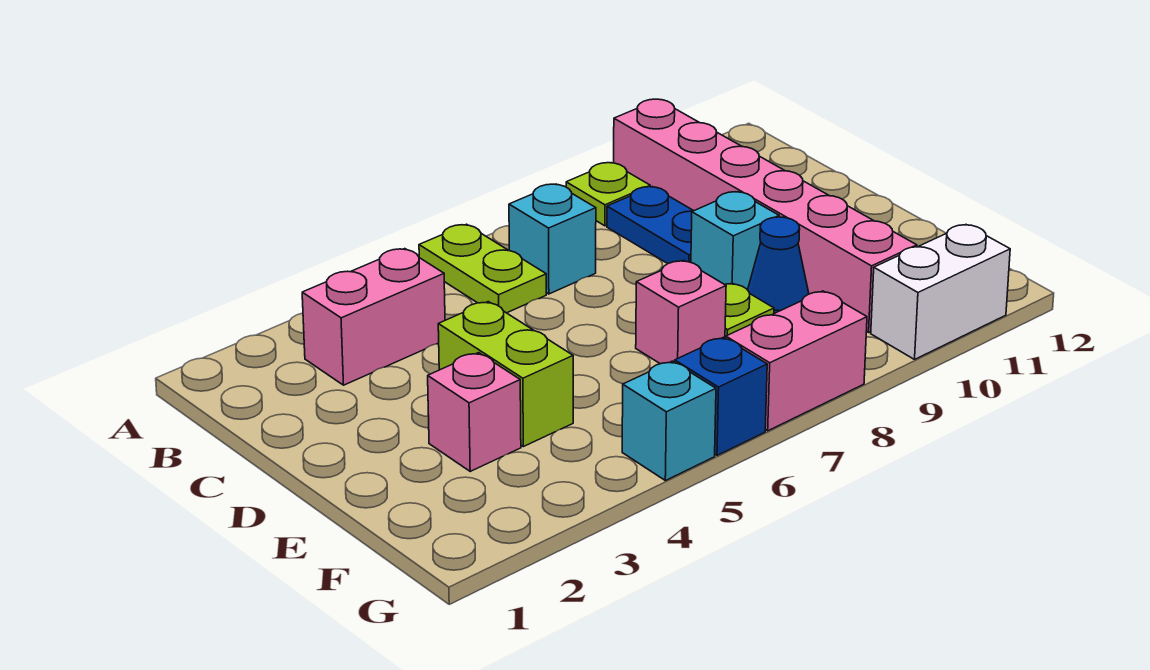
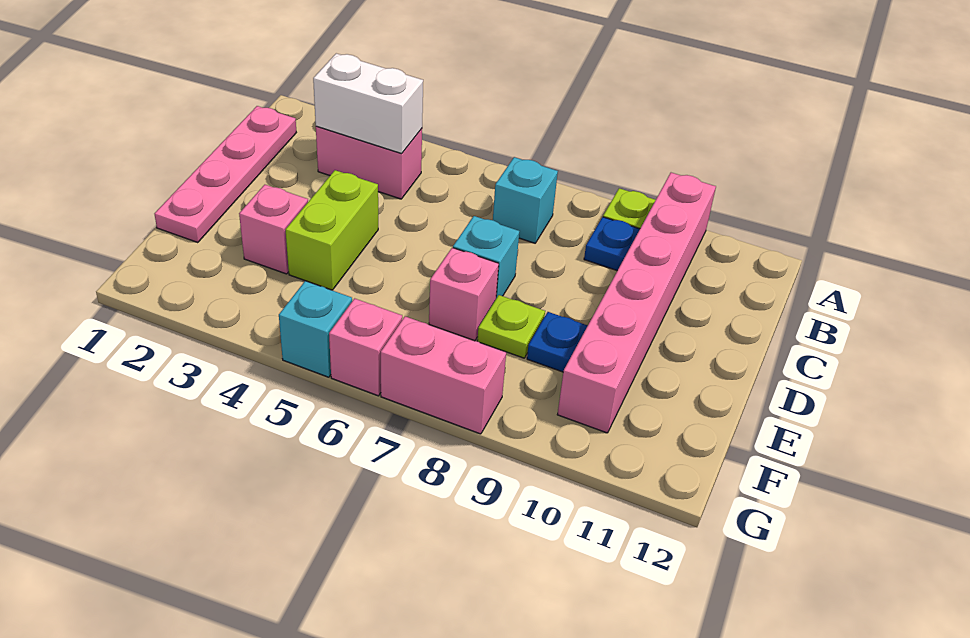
lime plate A6:B6 level 1 -> none
none -> pink plate B1:E1 level 1
blue plate B9:C9 level 1 -> blue plate B9 level 1
cyan brick D9 level 1 -> cyan brick D7 level 1
blue cone E9 level 1 -> blue plate E9 level 1
blue brick G6 level 1 -> pink brick G6 level 1
white brick G10:G11 level 1 -> white brick B3:B4 level 2

